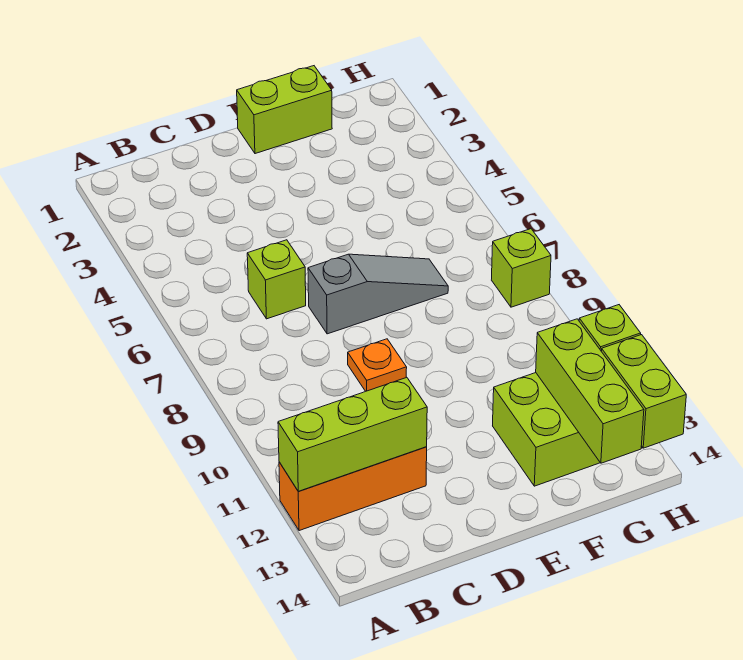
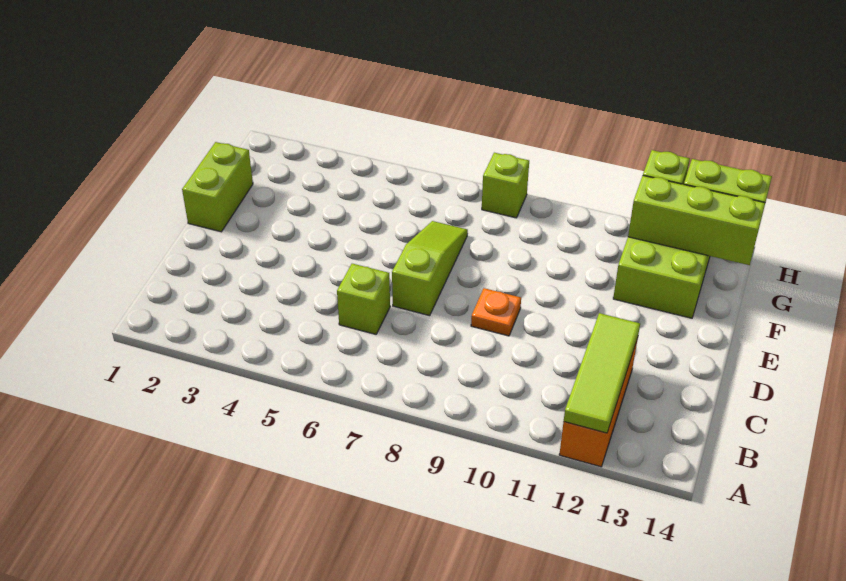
lime brick A12:C12 level 2 -> lime tile A12:C12 level 2
grey slope D7:F7 level 1 top D -> lime slope D7:F7 level 1 top D

